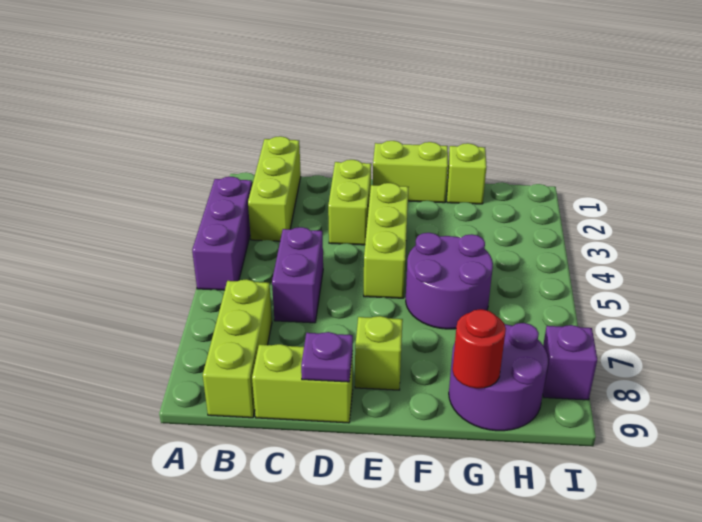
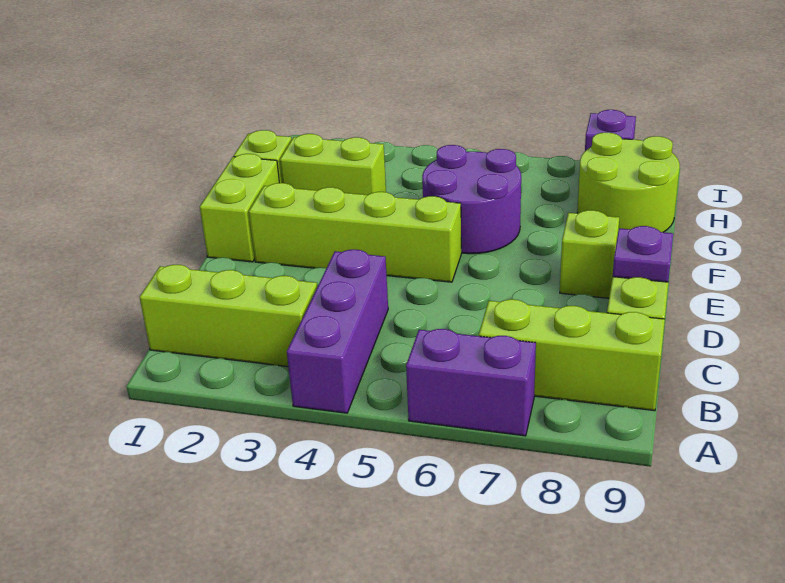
purple brick A3:A5 level 1 -> purple brick A4:C4 level 1
purple brick C5:C6 level 1 -> purple brick A6:A7 level 1
lime brick D2:D3 level 1 -> lime brick G2:G3 level 1
lime brick E3:E5 level 1 -> lime brick E2:E5 level 1
purple round brick G8:H9 level 1 -> lime round brick G8:H9 level 1
red round brick G9 level 2 -> none

